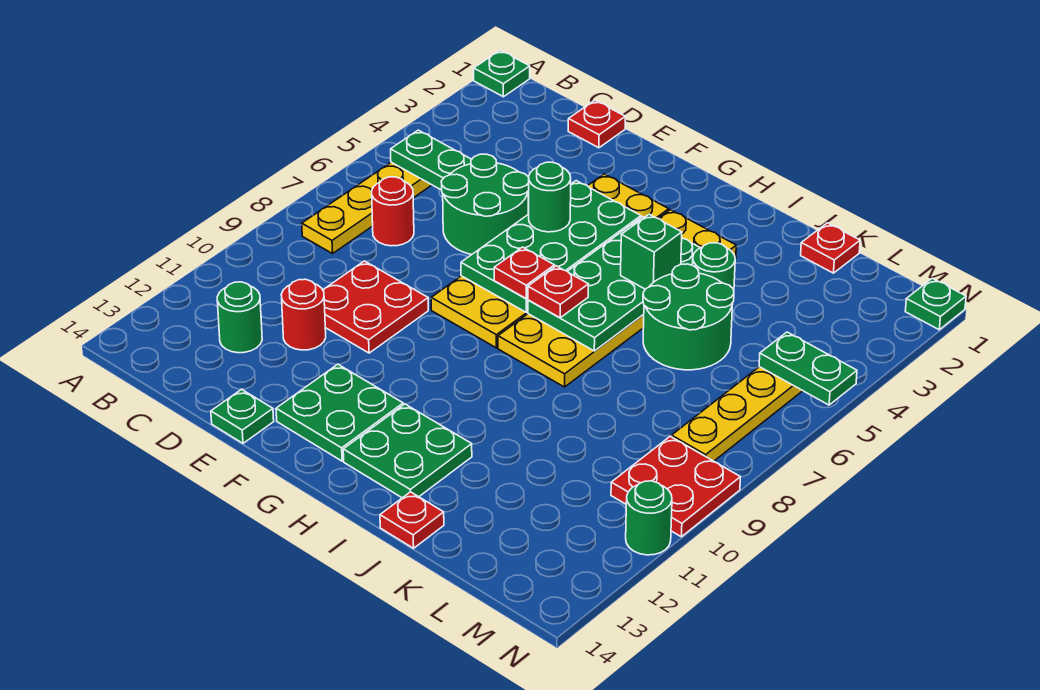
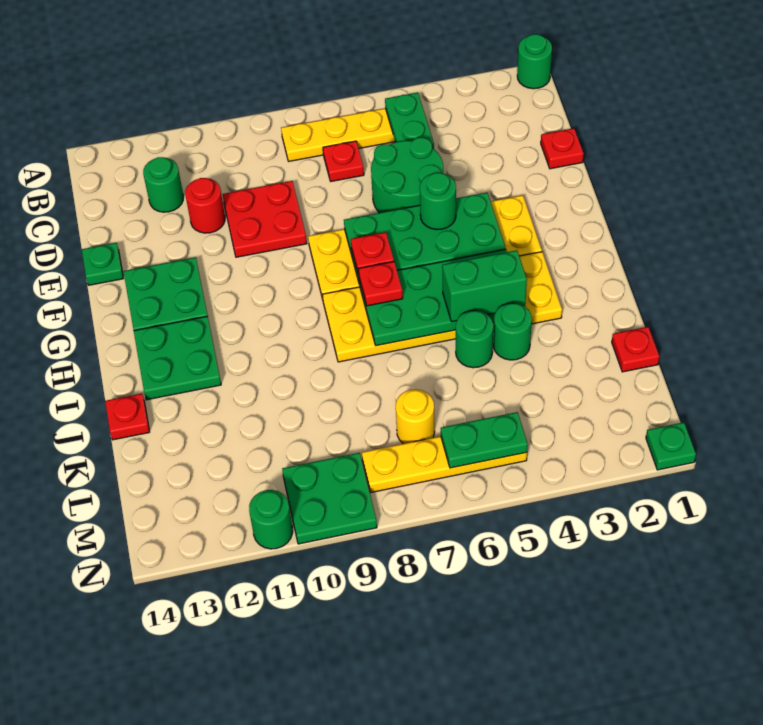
green plate A1 level 1 -> green round brick A1 level 1
red round brick C7 level 1 -> red plate C7 level 1
green brick I5 level 3 -> green brick I4:I5 level 3
green round brick J5:K6 level 1 -> green round brick J5 level 1
none -> yellow round brick L7 level 1
green plate M5:N5 level 2 -> green plate M5:M6 level 2
red plate M9:N10 level 1 -> green plate M9:N10 level 1

